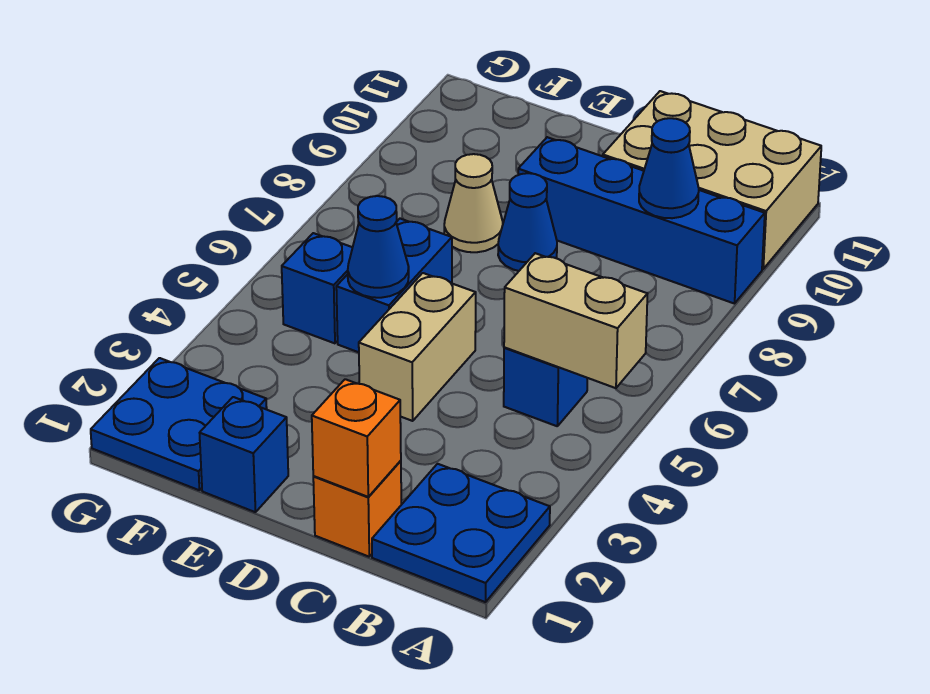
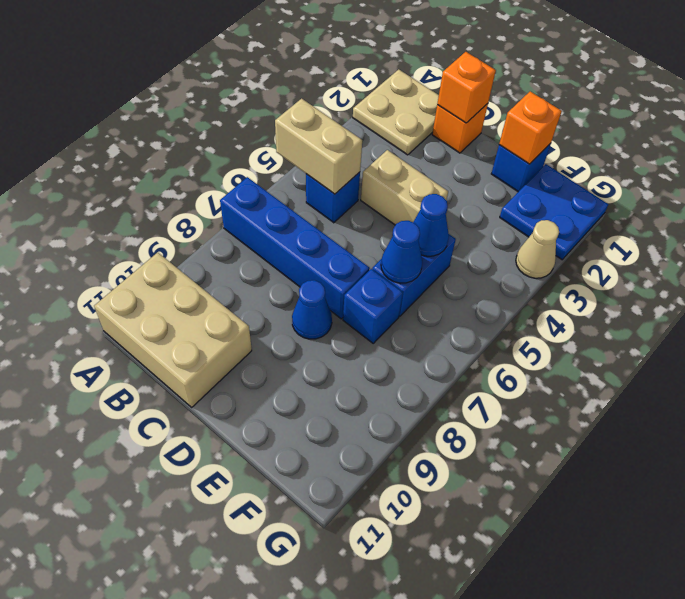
blue plate A1:B2 level 1 -> tan plate A1:B2 level 1
blue brick A9:D9 level 1 -> blue brick A7:D7 level 1
blue cone B9 level 2 -> blue cone E6 level 2
tan brick D4:D5 level 1 -> tan brick C4:D4 level 1
none -> orange brick E1 level 2
tan cone E8 level 1 -> tan cone G3 level 1
blue brick F5 level 1 -> blue brick E7 level 1

